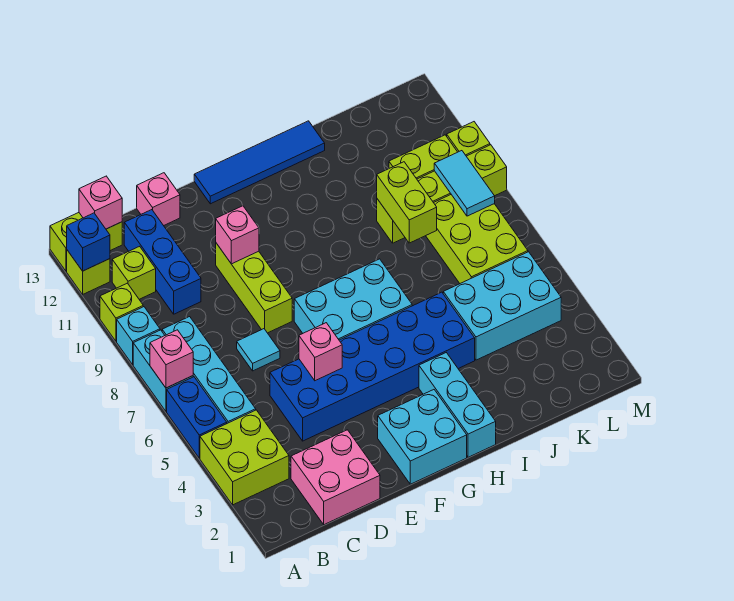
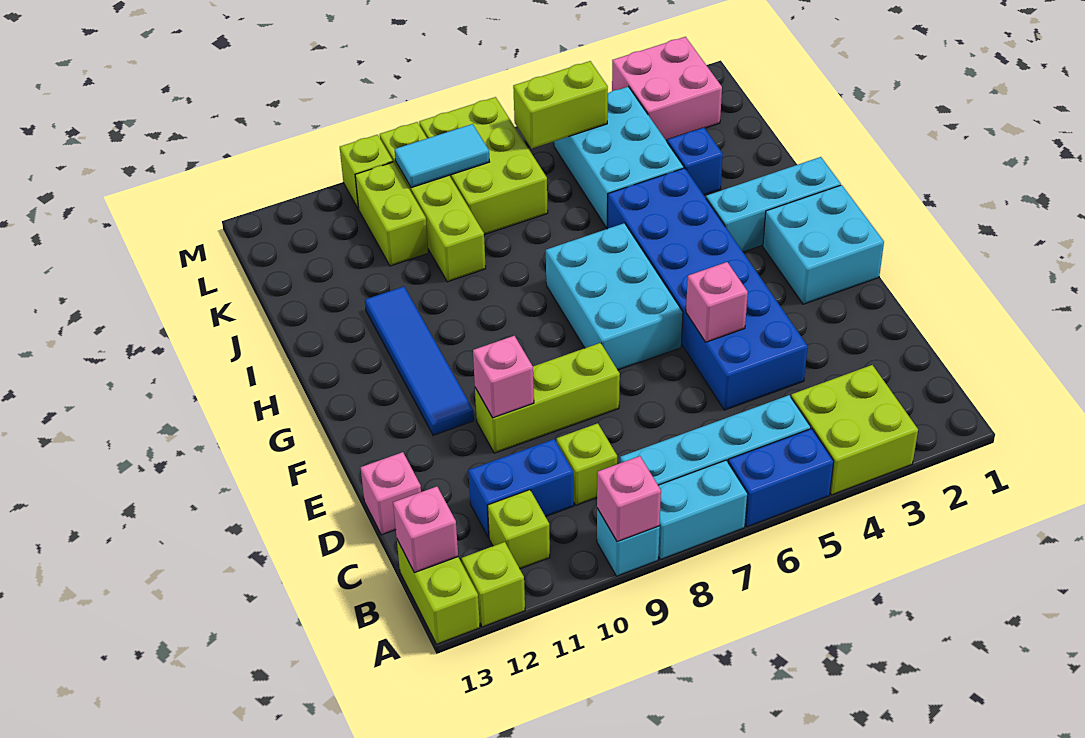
pink brick A7 level 2 -> pink brick A9 level 2
lime brick A10 level 1 -> lime brick C9 level 1
blue brick A12 level 2 -> blue brick J3 level 1
pink brick C1:D2 level 1 -> pink brick L2:M3 level 1
blue brick C10:C12 level 1 -> blue brick C10:C11 level 1
cyan tile D7 level 1 -> none
blue tile F13:I13 level 1 -> blue tile F11:I11 level 1
lime brick J8:J9 level 2 -> lime brick L5:L6 level 2
lime brick K6:L8 level 1 -> lime brick K7:M8 level 1

